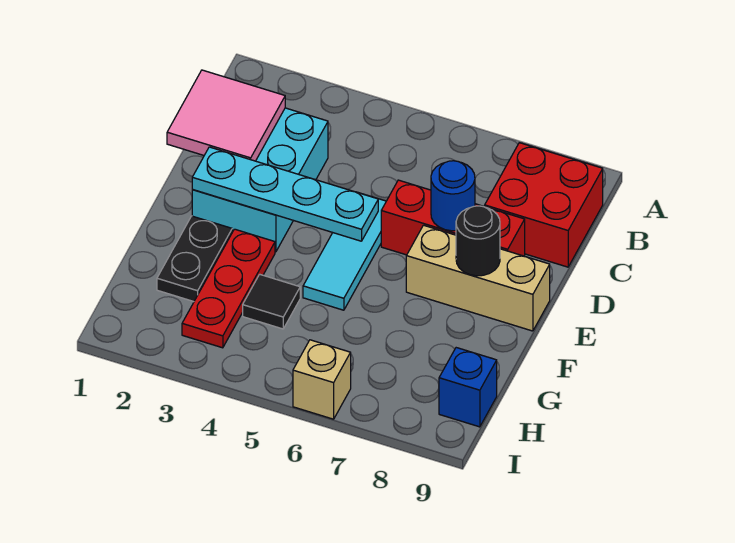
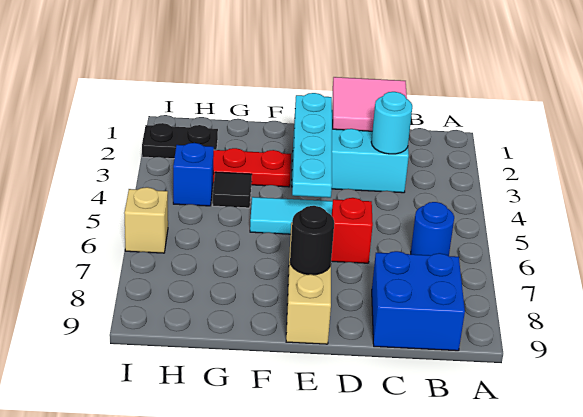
red brick B8:C9 level 1 -> blue brick B8:C9 level 1
none -> cyan round brick C3 level 2
red brick D6:D8 level 1 -> red brick D6 level 1
blue round brick D7 level 2 -> blue round brick B6 level 1
black plate F2:G2 level 1 -> black plate H2:I2 level 1
blue brick H9 level 1 -> blue brick H4 level 1

